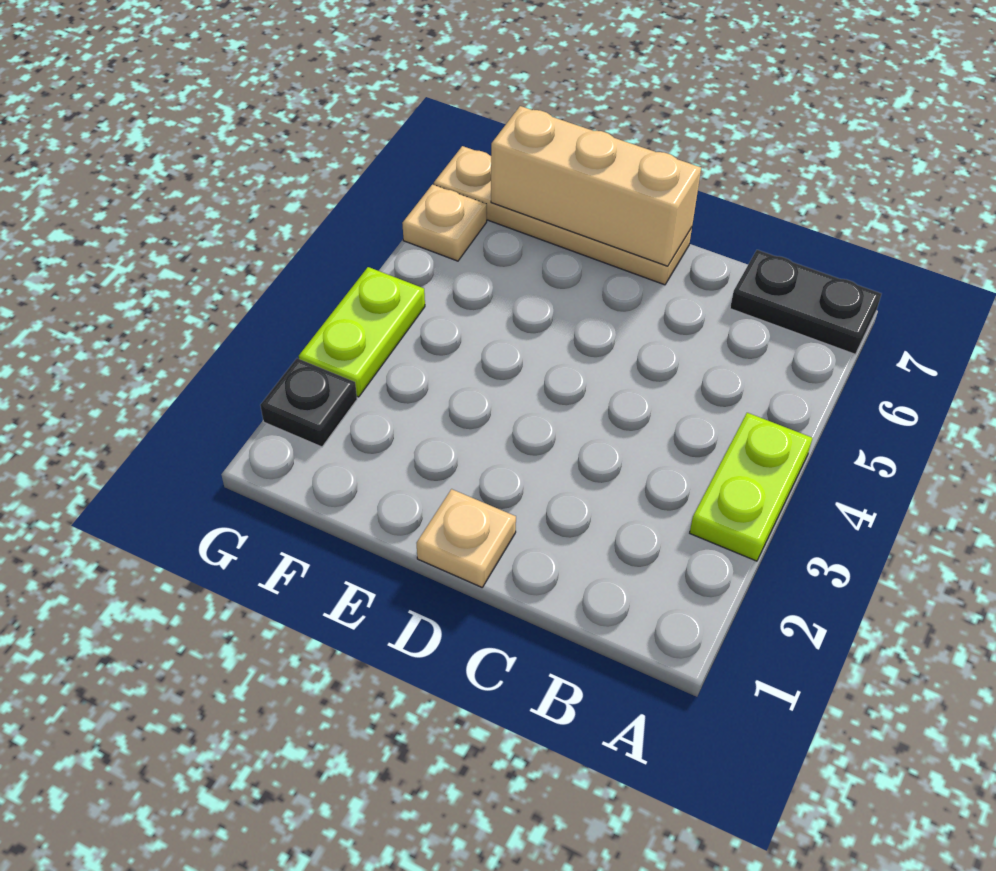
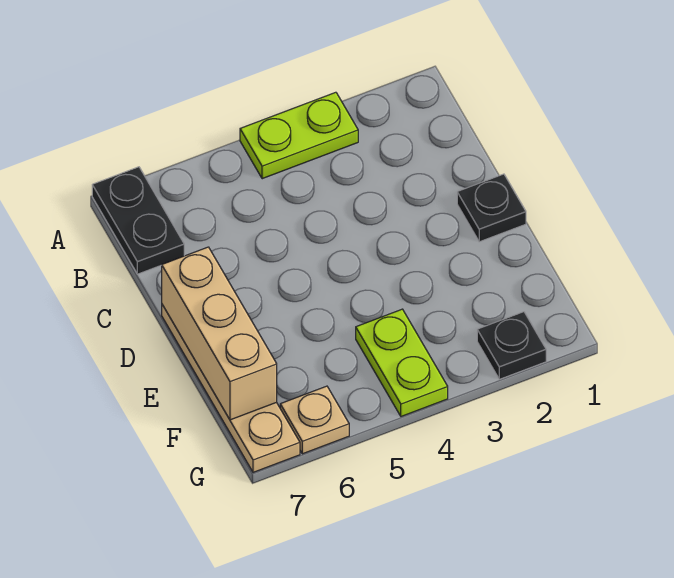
tan plate D1 level 1 -> black plate D1 level 1
lime plate G3:G4 level 1 -> lime plate F4:G4 level 1

